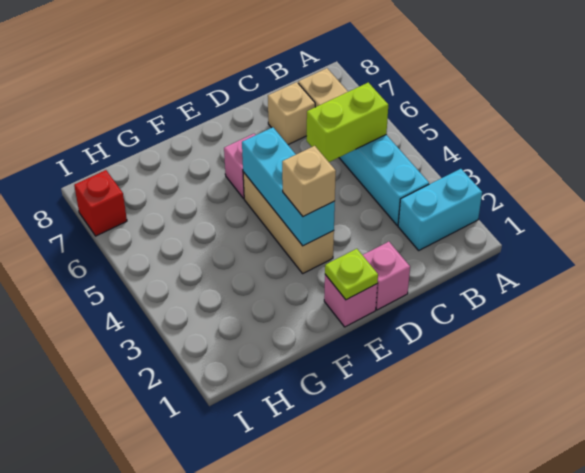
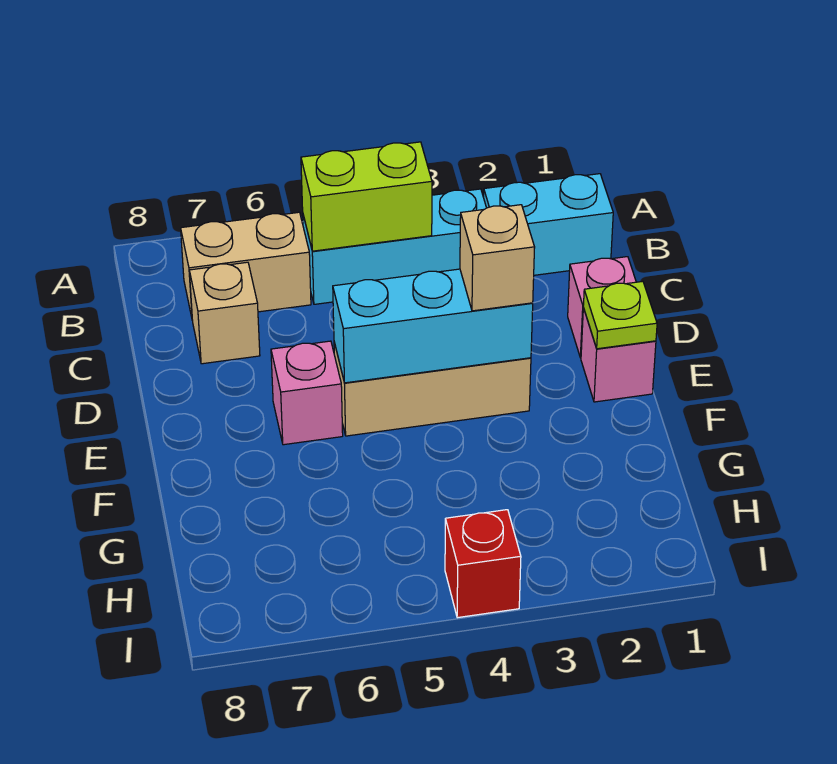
cyan brick A2:B2 level 1 -> cyan brick B1:B2 level 1
lime brick B5:C5 level 2 -> lime brick B4:B5 level 2
red brick I7 level 1 -> red brick I4 level 1

